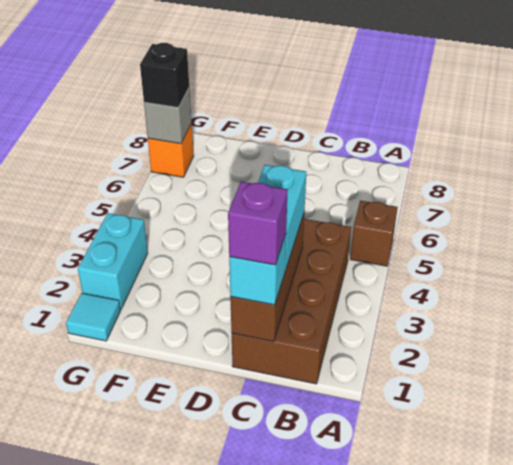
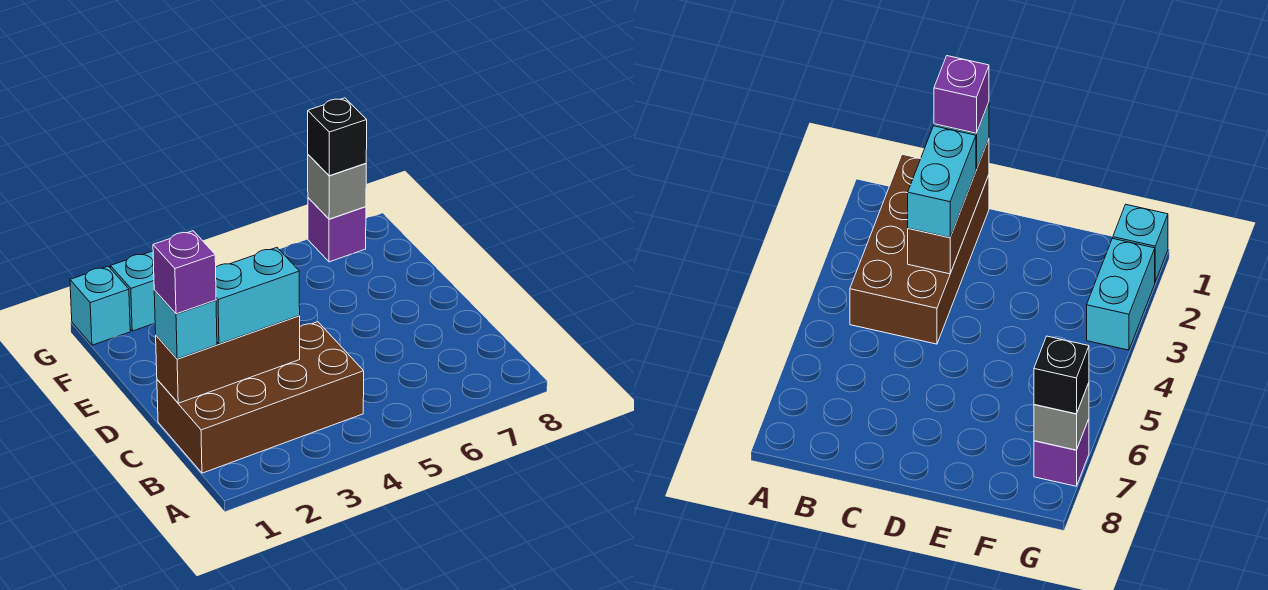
brown brick A5 level 1 -> none
cyan tile G1 level 1 -> cyan brick G1 level 1
orange brick G7 level 1 -> purple brick G7 level 1

